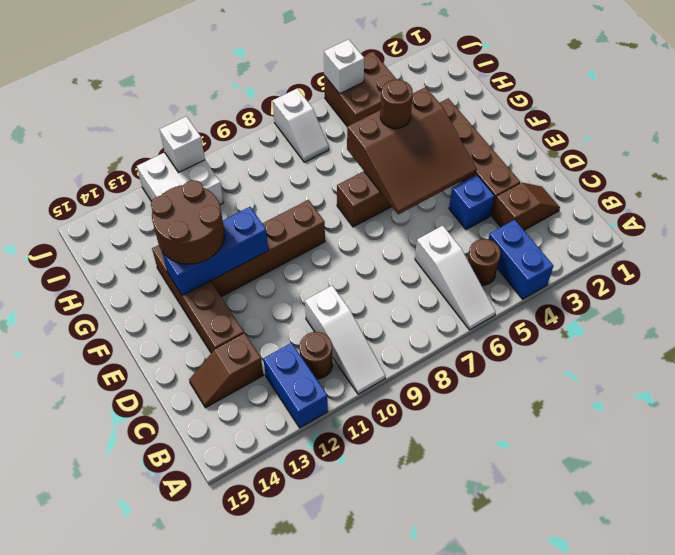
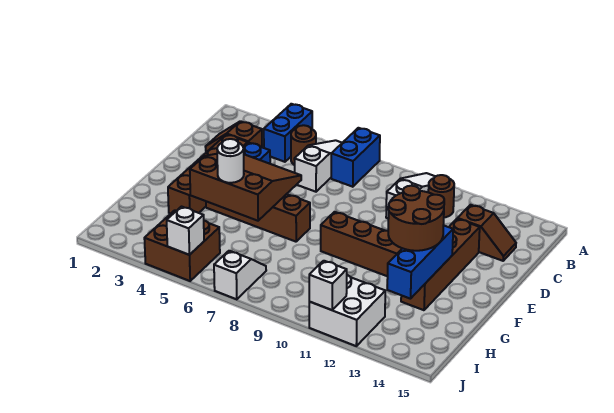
blue brick A12:B12 level 1 -> blue brick A7:B7 level 1
blue brick F11:F13 level 2 -> blue brick F13:H13 level 2
brown round brick G5 level 3 -> white round brick G5 level 3

